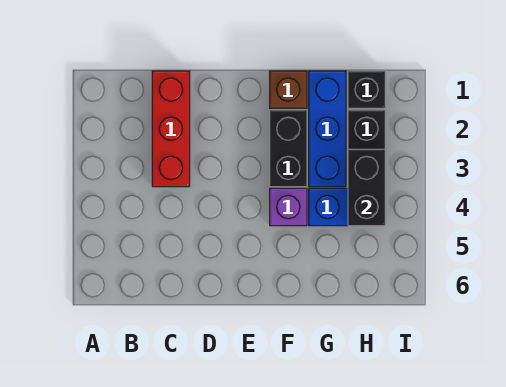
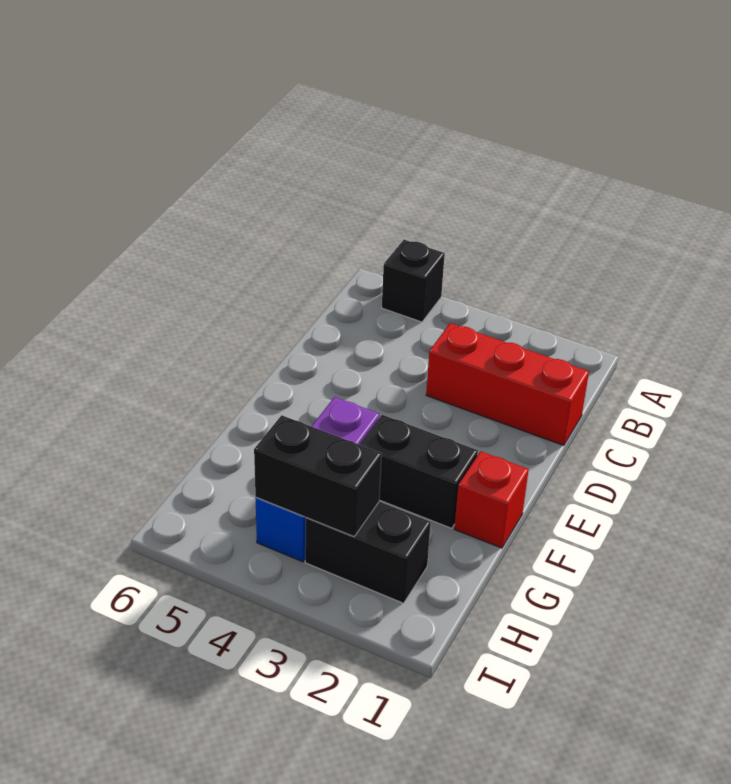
brown brick F1 level 1 -> red brick F1 level 1
blue brick G1:G3 level 1 -> none
black brick H1 level 1 -> black brick A5 level 1

